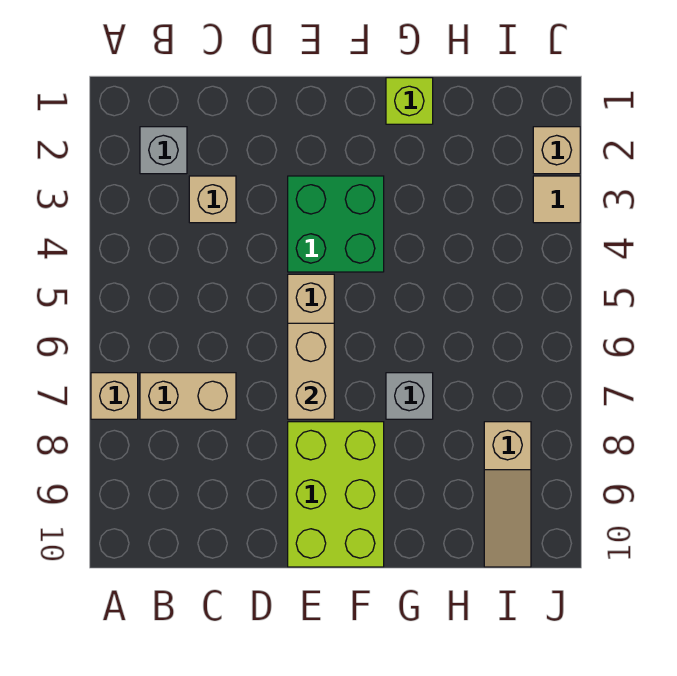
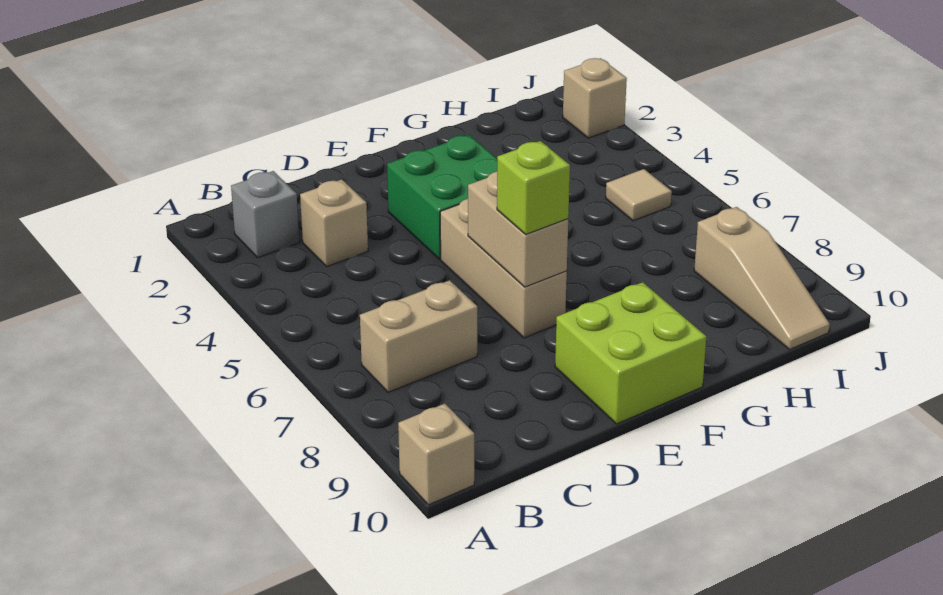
tan brick A7 level 1 -> tan brick A10 level 1
lime brick E8:F10 level 1 -> lime brick E9:F10 level 1
lime brick G1 level 1 -> lime brick E7 level 3
grey brick G7 level 1 -> none
tan tile J3 level 1 -> tan tile I5 level 1

